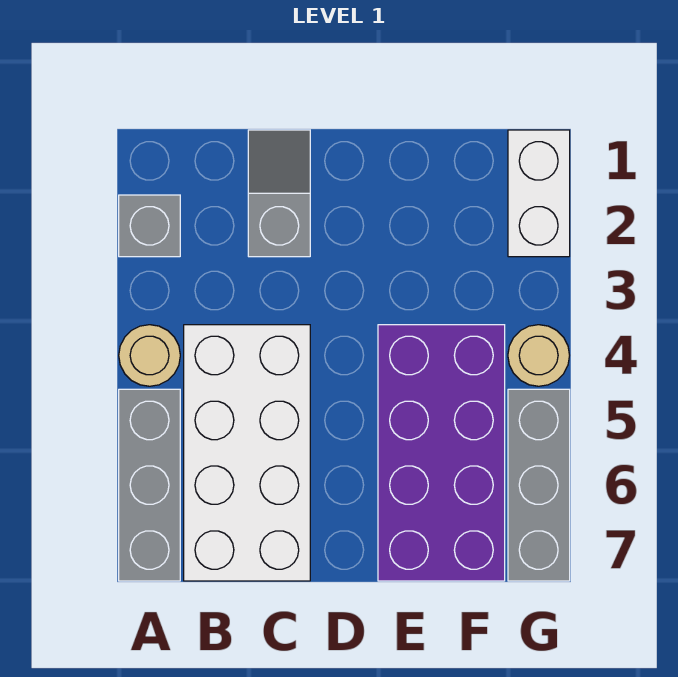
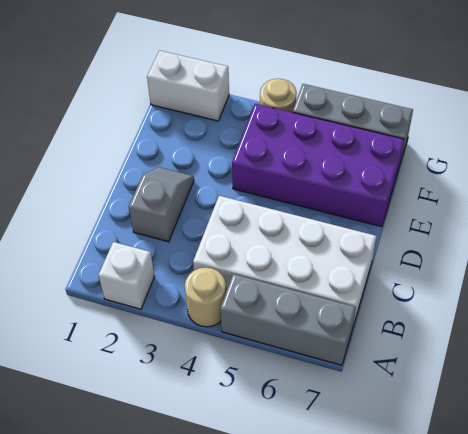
grey brick A2 level 1 -> white brick A2 level 1
grey slope C1:C2 level 1 top 2 -> grey slope C2:D2 level 1 top C

